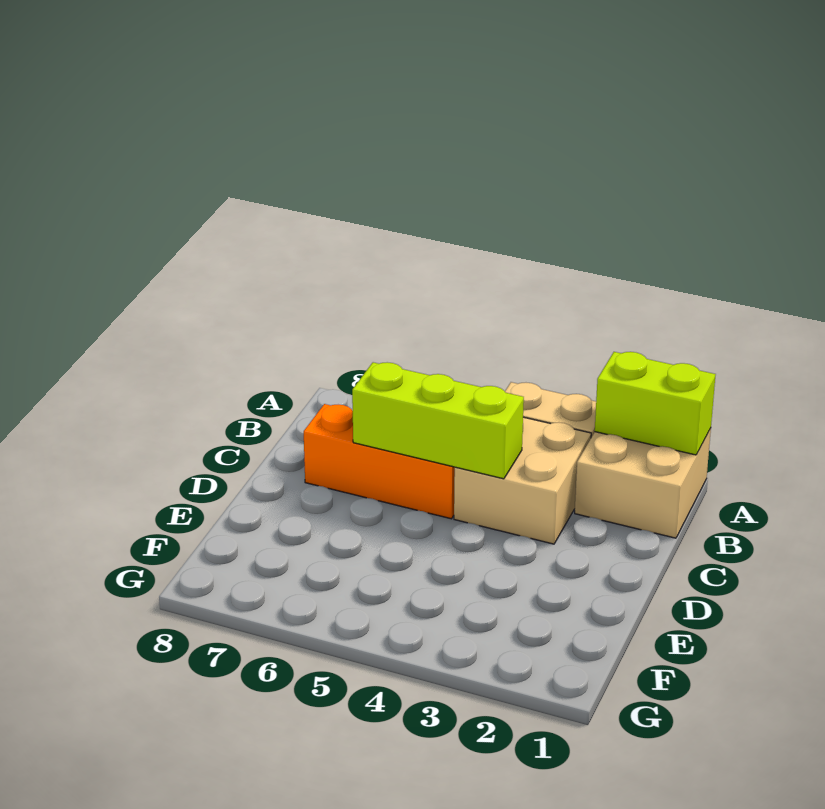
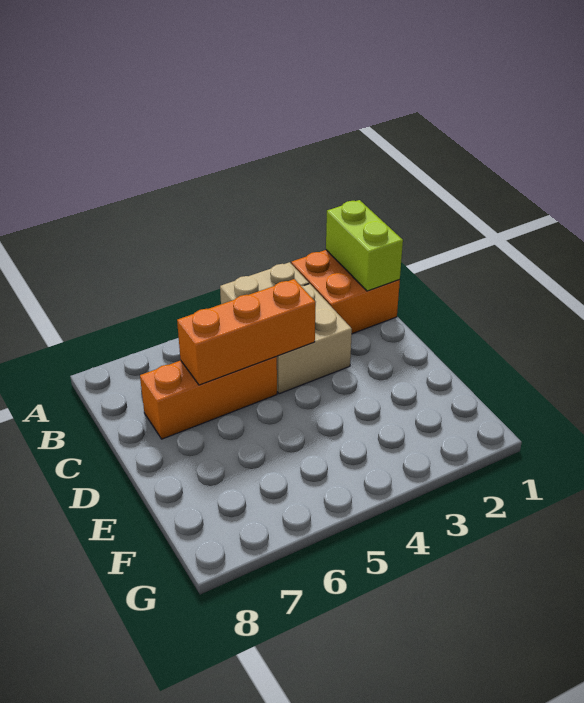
tan brick A1:B2 level 1 -> orange brick A1:B2 level 1
lime brick A1:A2 level 2 -> lime brick A1:B1 level 2
lime brick C4:C6 level 2 -> orange brick C4:C6 level 2

